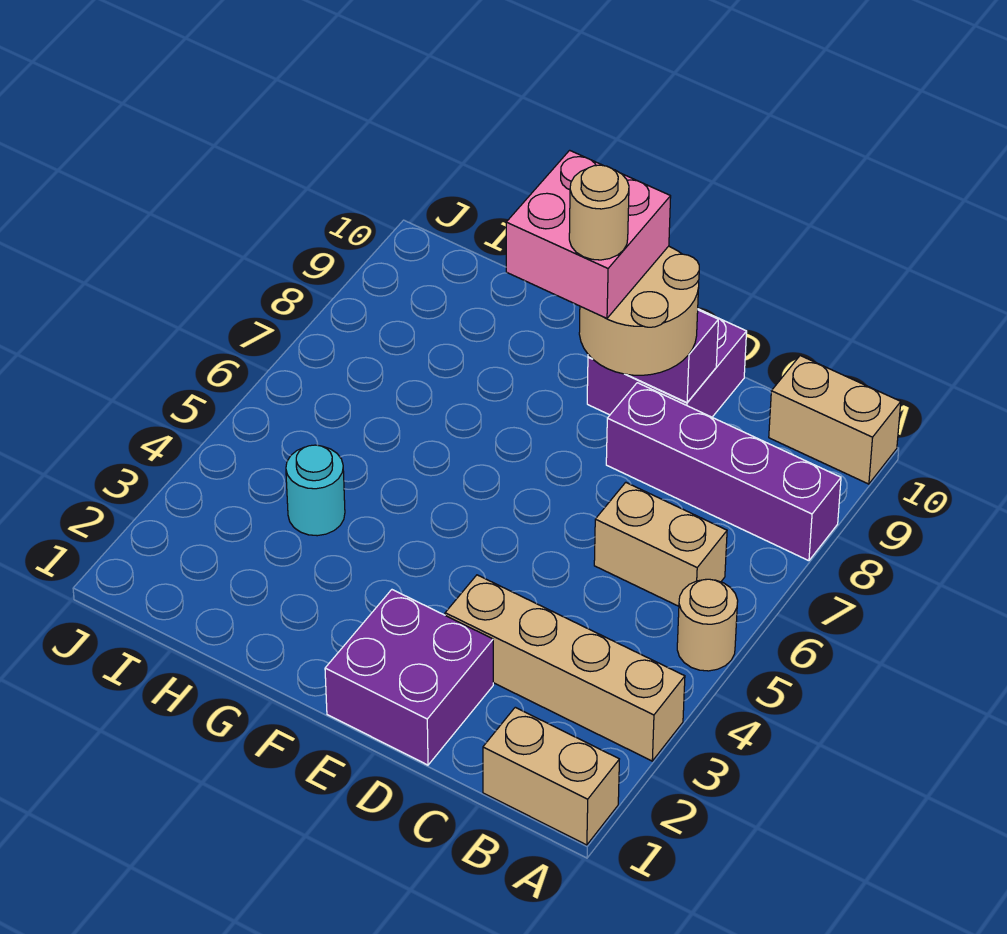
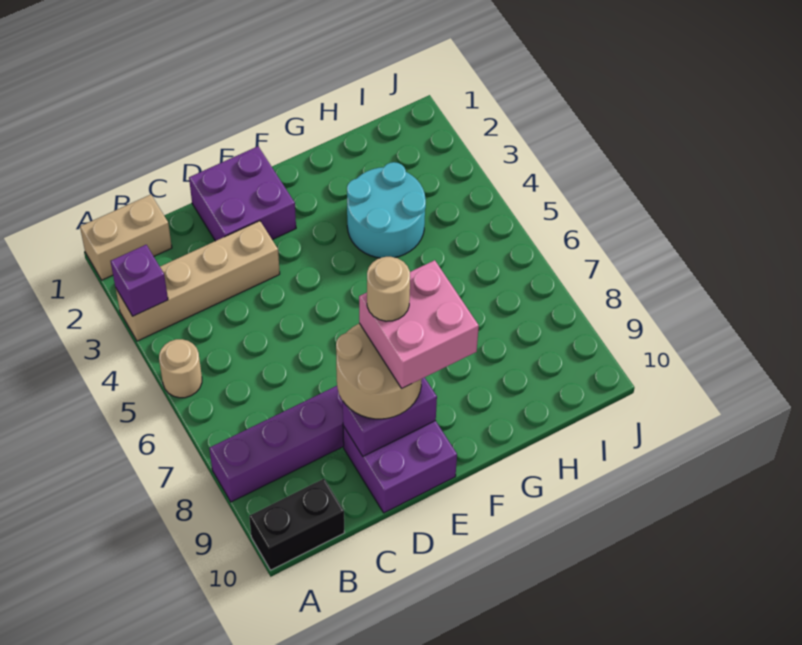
none -> purple brick A3 level 2
tan brick A10:B10 level 1 -> black brick A10:B10 level 1
tan brick B6:C6 level 1 -> none
cyan round brick H4 level 1 -> cyan round brick G3:H4 level 1

